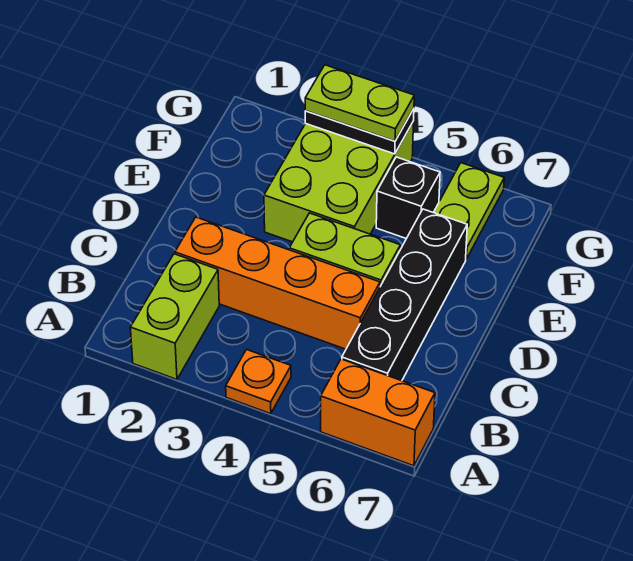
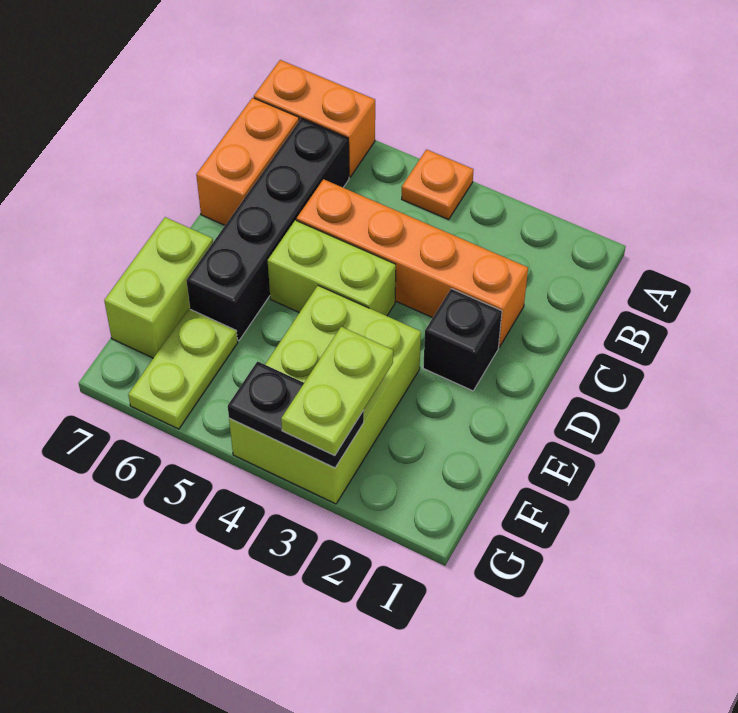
lime brick A2:B2 level 1 -> lime brick E7:F7 level 1
none -> orange brick B7:C7 level 1
black brick F5 level 1 -> black brick D2 level 1
lime plate G3:G4 level 3 -> lime plate F3:G3 level 3

